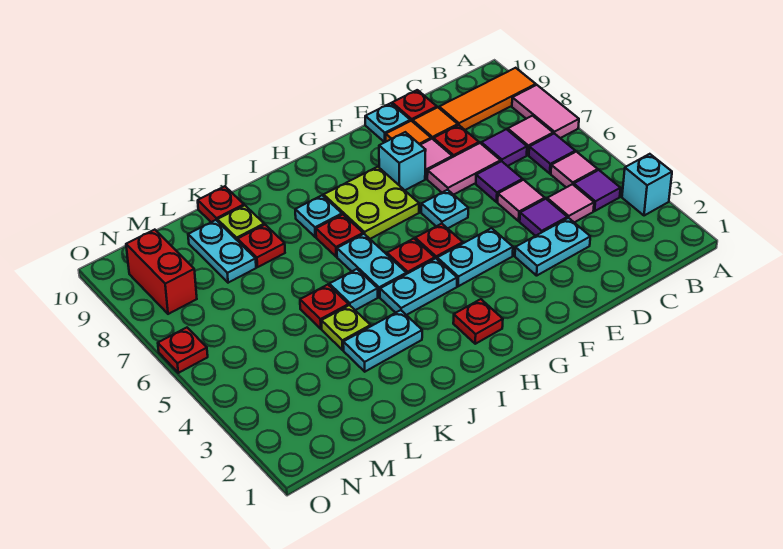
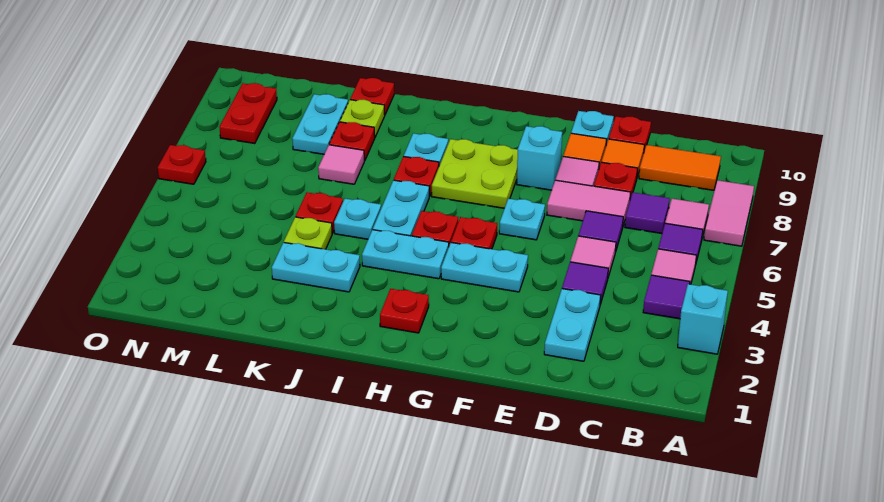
orange tile A9:C9 level 1 -> orange tile B9:C9 level 1
pink tile C4 level 1 -> pink tile K7 level 1
cyan plate D3:E3 level 1 -> cyan plate D2:D3 level 1
red brick N8:N9 level 1 -> red plate N8:N9 level 1

